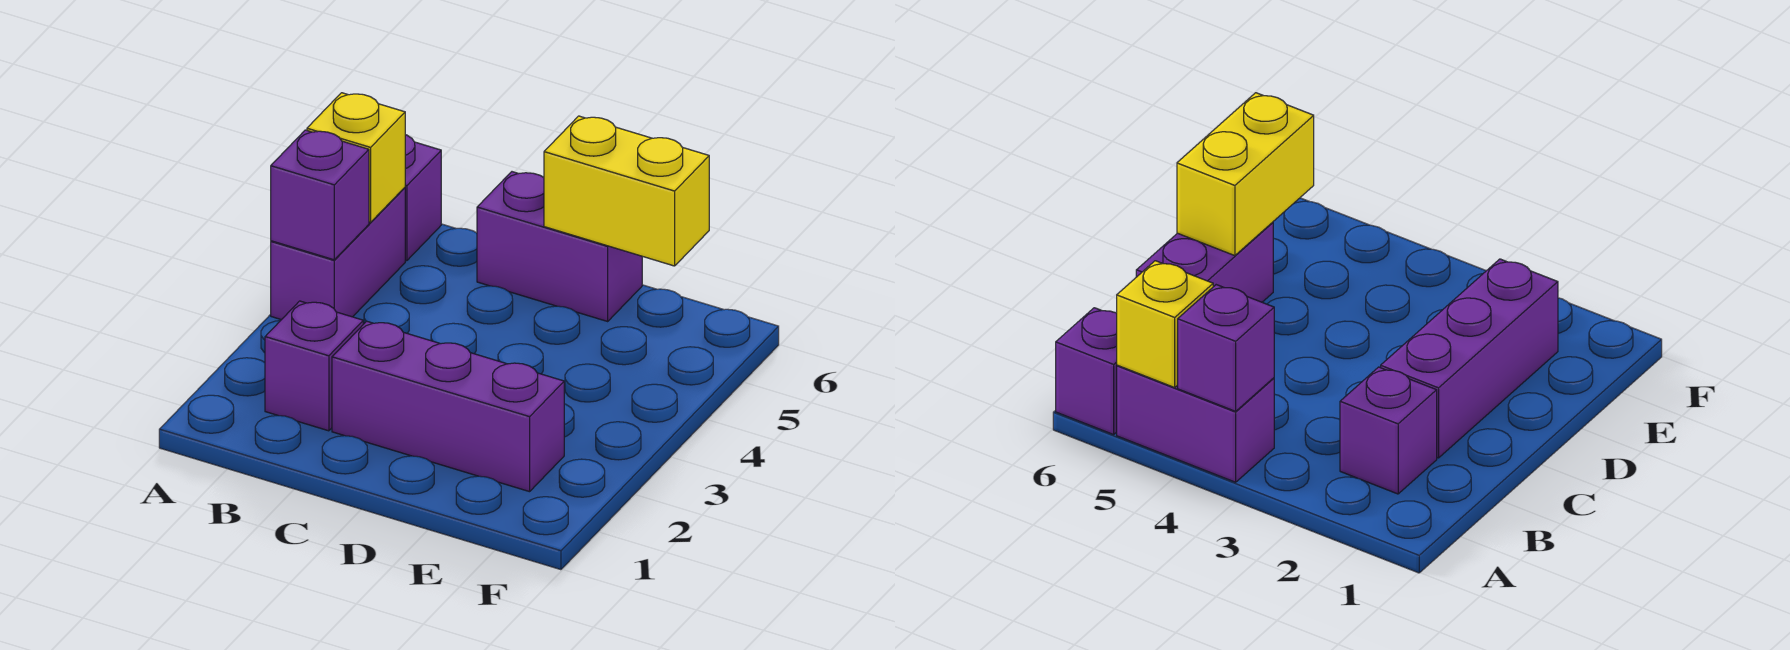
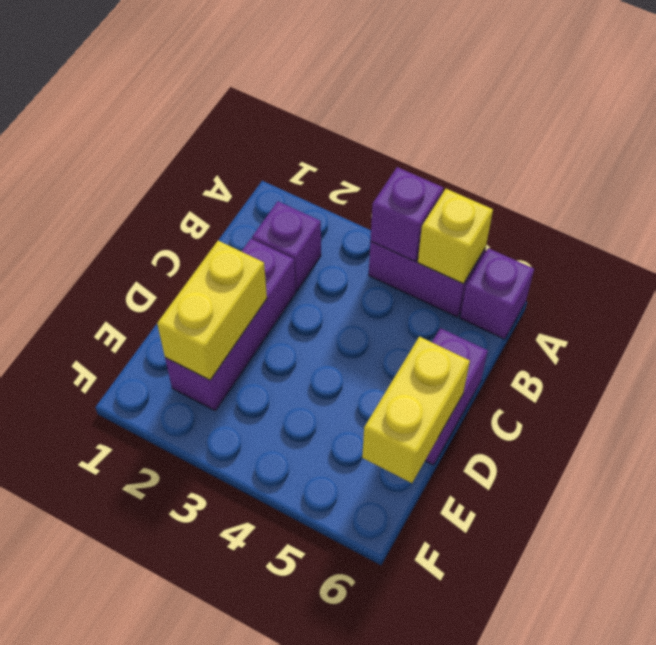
none -> yellow brick D2:E2 level 2

